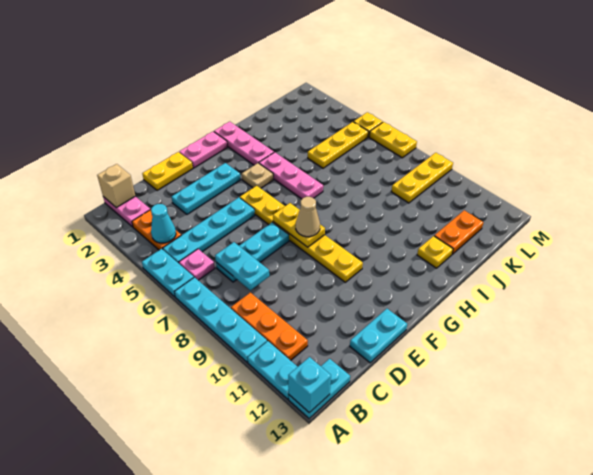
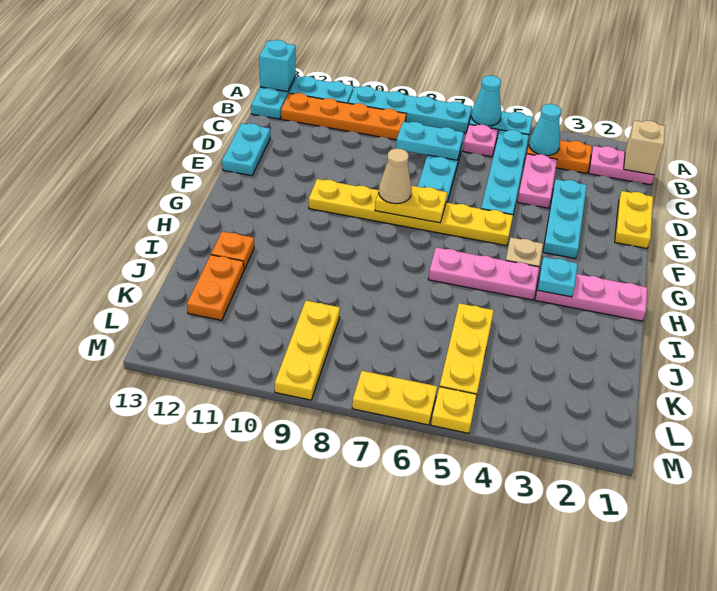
none -> cyan cone A6 level 2
orange plate B9:B11 level 1 -> orange plate B9:B12 level 1
pink plate F1:G1 level 1 -> pink plate C4:D4 level 1
none -> cyan plate H3 level 2
yellow plate I12 level 1 -> orange plate I12 level 1

